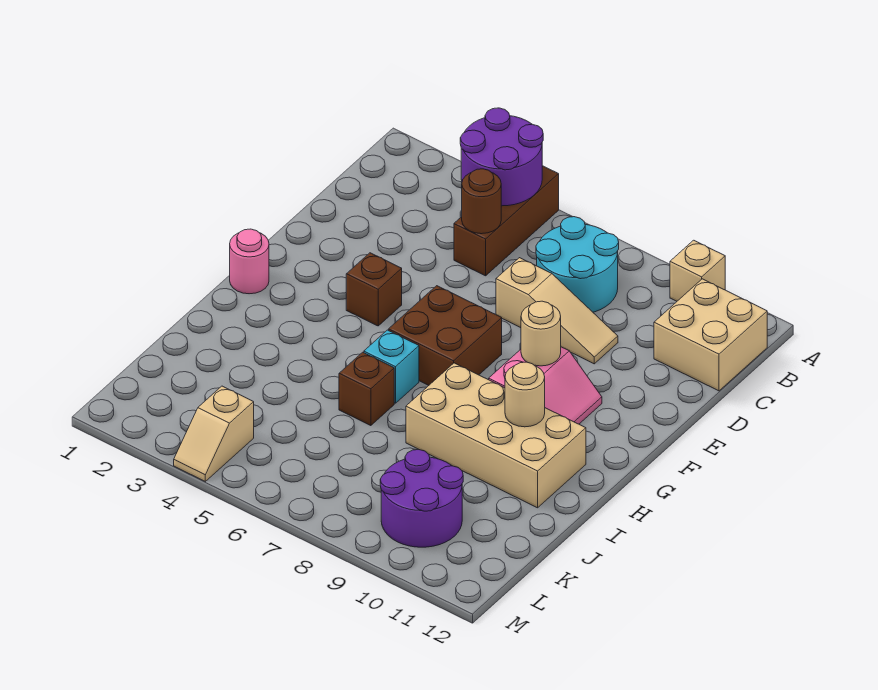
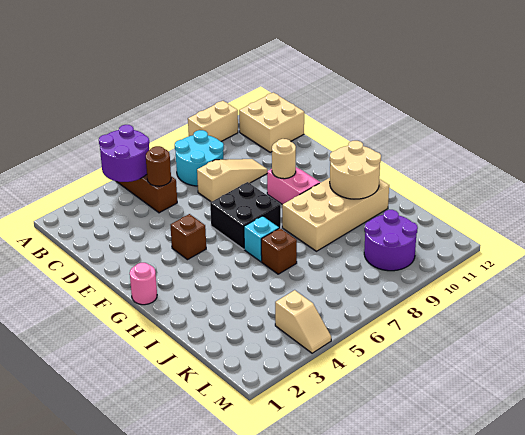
tan brick A10 level 1 -> tan brick A9:A10 level 1
brown brick F6:G7 level 1 -> black brick F6:G7 level 1
tan round brick H10 level 2 -> tan round brick H10:I11 level 2

